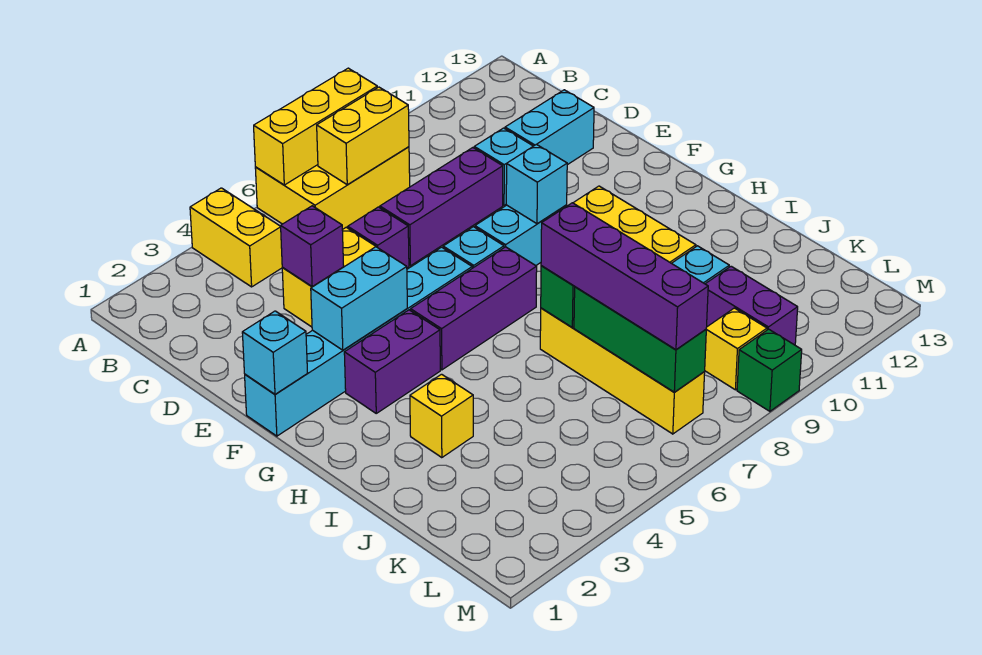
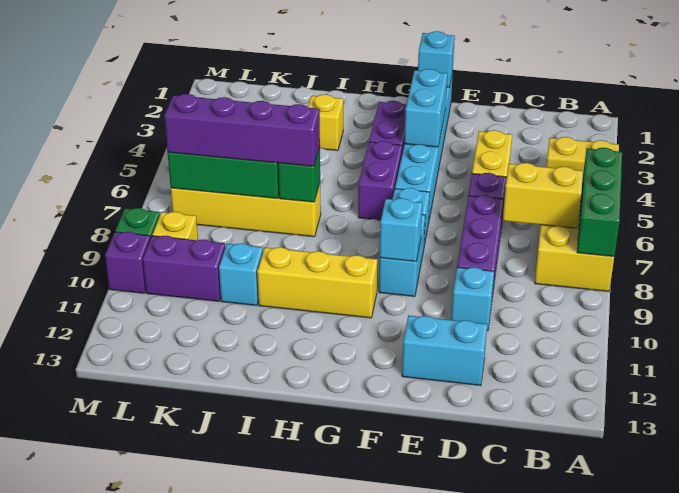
yellow brick A6:A8 level 2 -> green brick A6:A8 level 2
yellow brick B7:B8 level 2 -> yellow brick B7:C7 level 2
purple brick D4 level 2 -> purple brick M10 level 1
cyan brick D11:D12 level 1 -> cyan brick D12:E12 level 1
purple brick G5:G7 level 1 -> purple brick G5:G6 level 1

